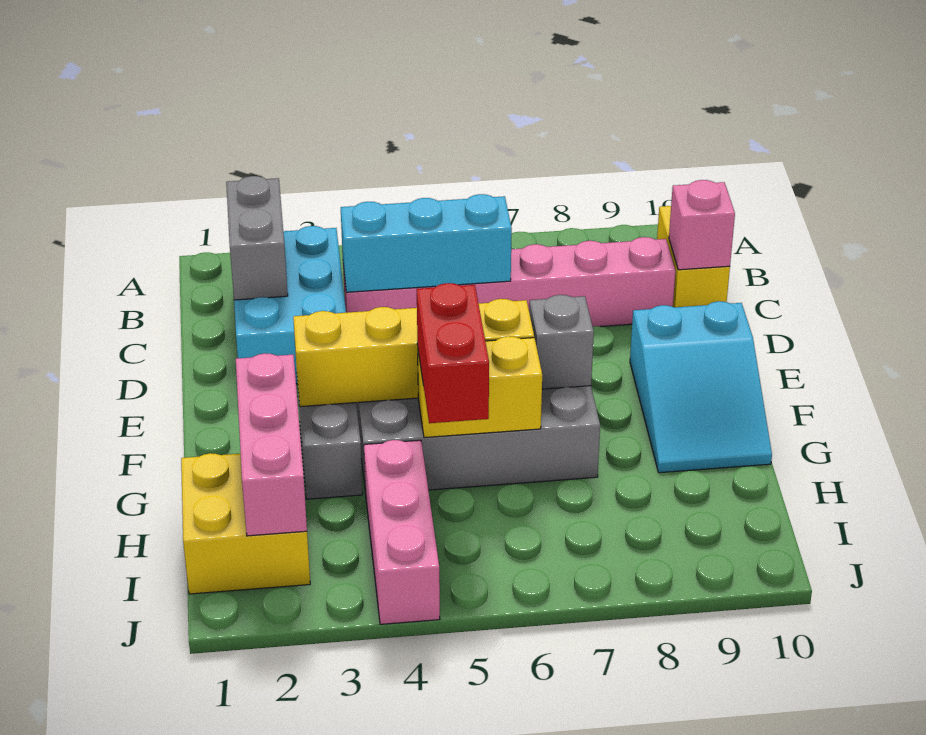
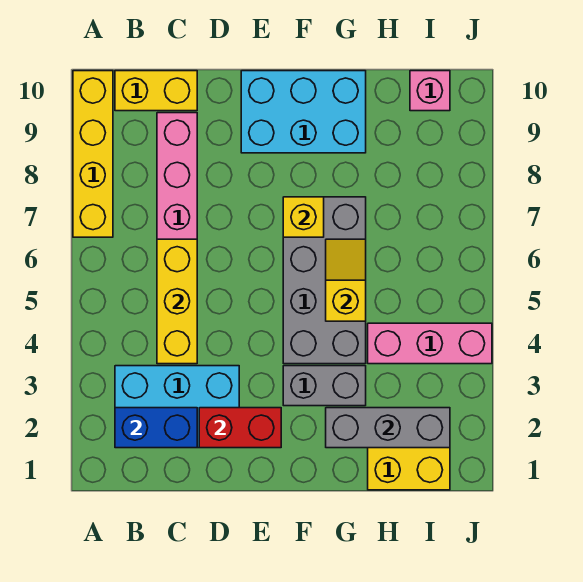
grey brick B2:C2 level 2 -> blue brick B2:C2 level 2
cyan brick C4:C6 level 2 -> yellow brick C4:C6 level 2
pink brick C10 level 2 -> pink brick I10 level 1
cyan slope E9:G10 level 1 top E -> cyan brick E9:G10 level 1
yellow brick F3:F6 level 2 -> yellow brick A7:A10 level 1
grey brick F7 level 2 -> yellow brick F7 level 2
pink brick G2:I2 level 2 -> grey brick G2:I2 level 2
yellow brick G5:G6 level 2 -> yellow slope G5:G6 level 2 top 5
red brick G5:H5 level 3 -> red brick D2:E2 level 2

